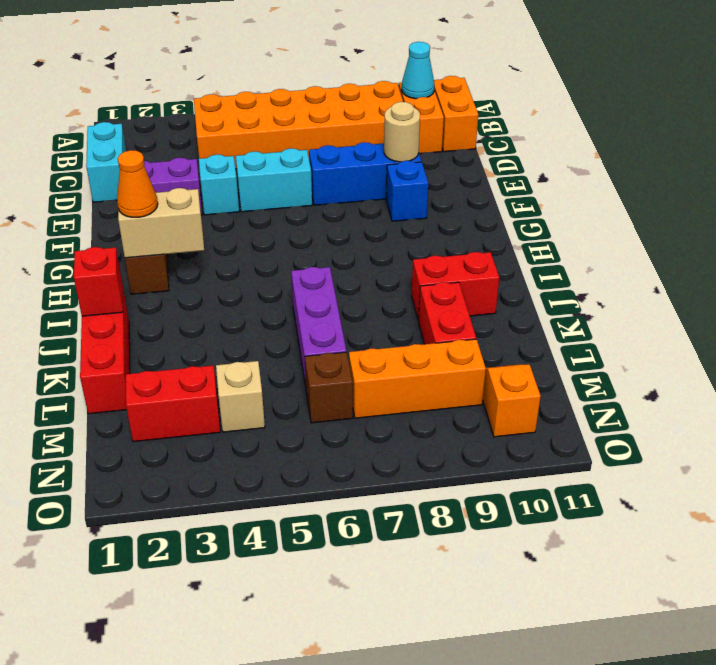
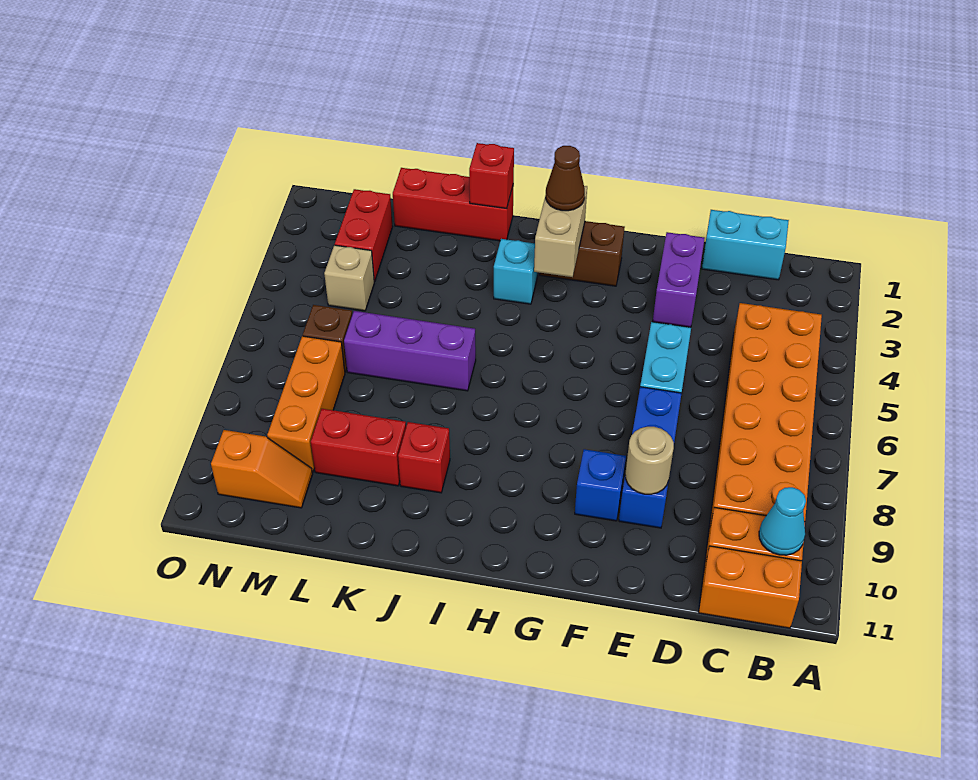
cyan brick E4 level 1 -> cyan brick I3 level 1
orange cone H2 level 3 -> brown cone H2 level 3
red brick J9:J10 level 1 -> red brick J9 level 1

